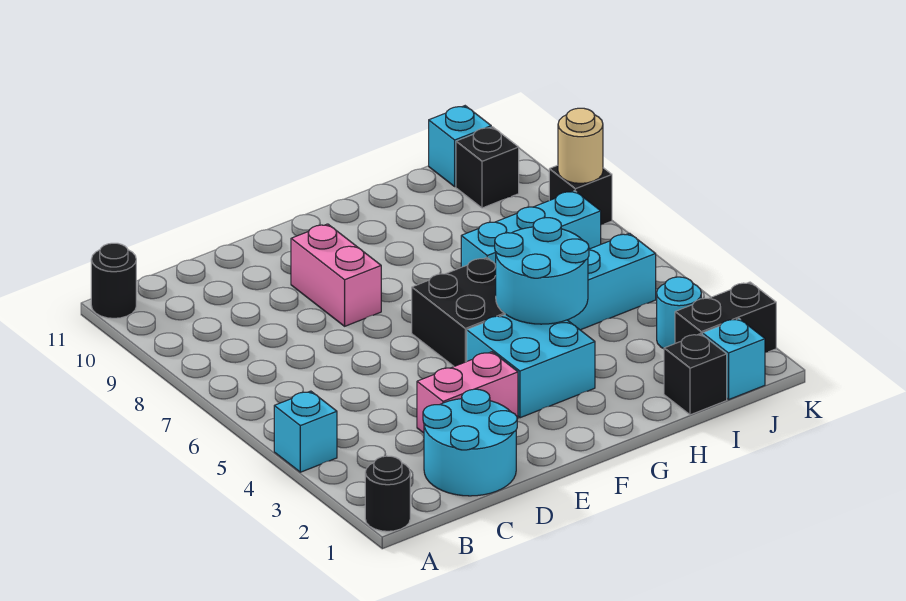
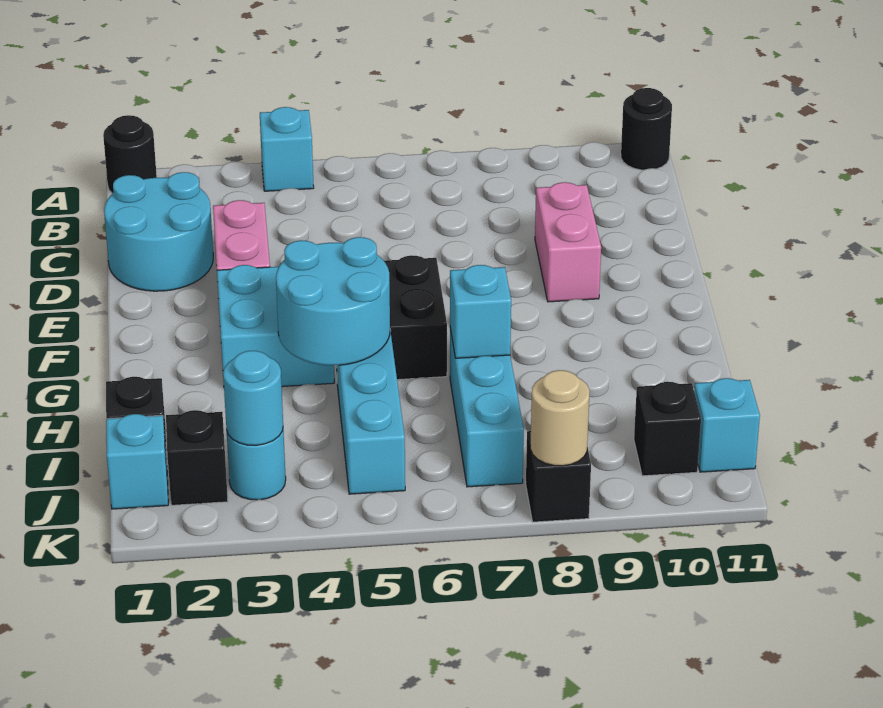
pink brick E8:E9 level 1 -> pink brick D9:E9 level 1
none -> cyan brick H7 level 2
black brick J2:K2 level 1 -> black brick J2 level 1
none -> cyan round brick J3 level 2

